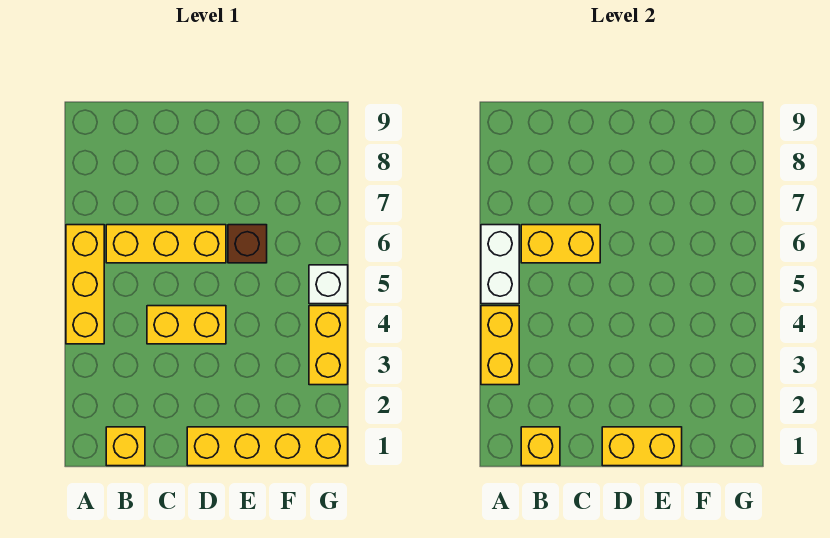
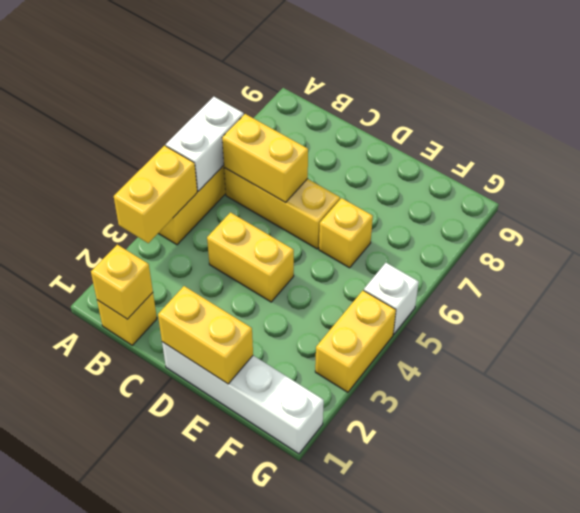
yellow brick D1:G1 level 1 -> white brick D1:G1 level 1
brown brick E6 level 1 -> yellow brick E6 level 1

